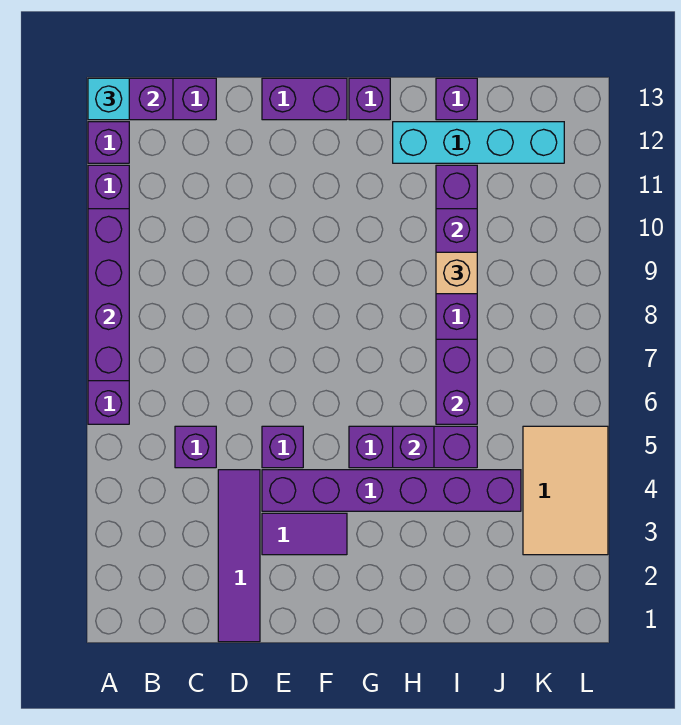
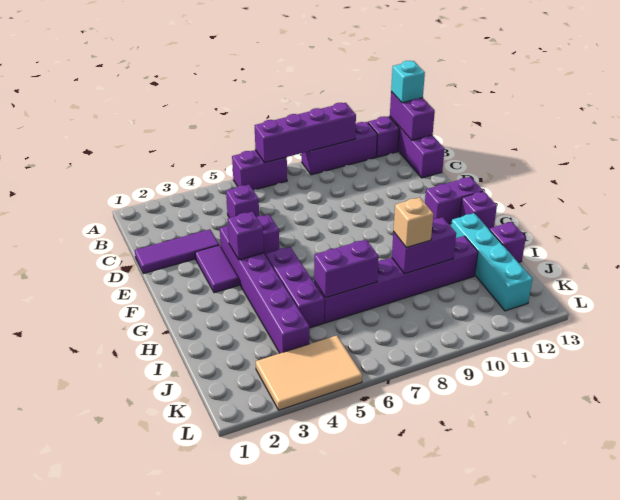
purple tile D1:D4 level 1 -> purple tile D1:D3 level 1
purple brick E13:F13 level 1 -> purple brick F12:F13 level 1
purple brick H5 level 2 -> purple brick F4 level 2

